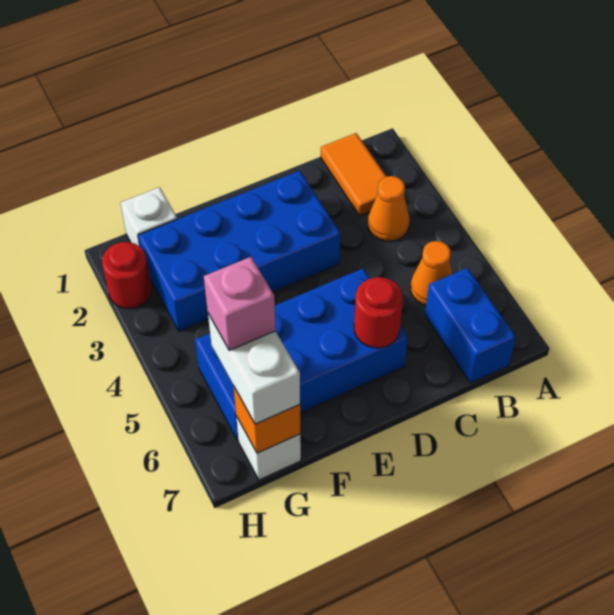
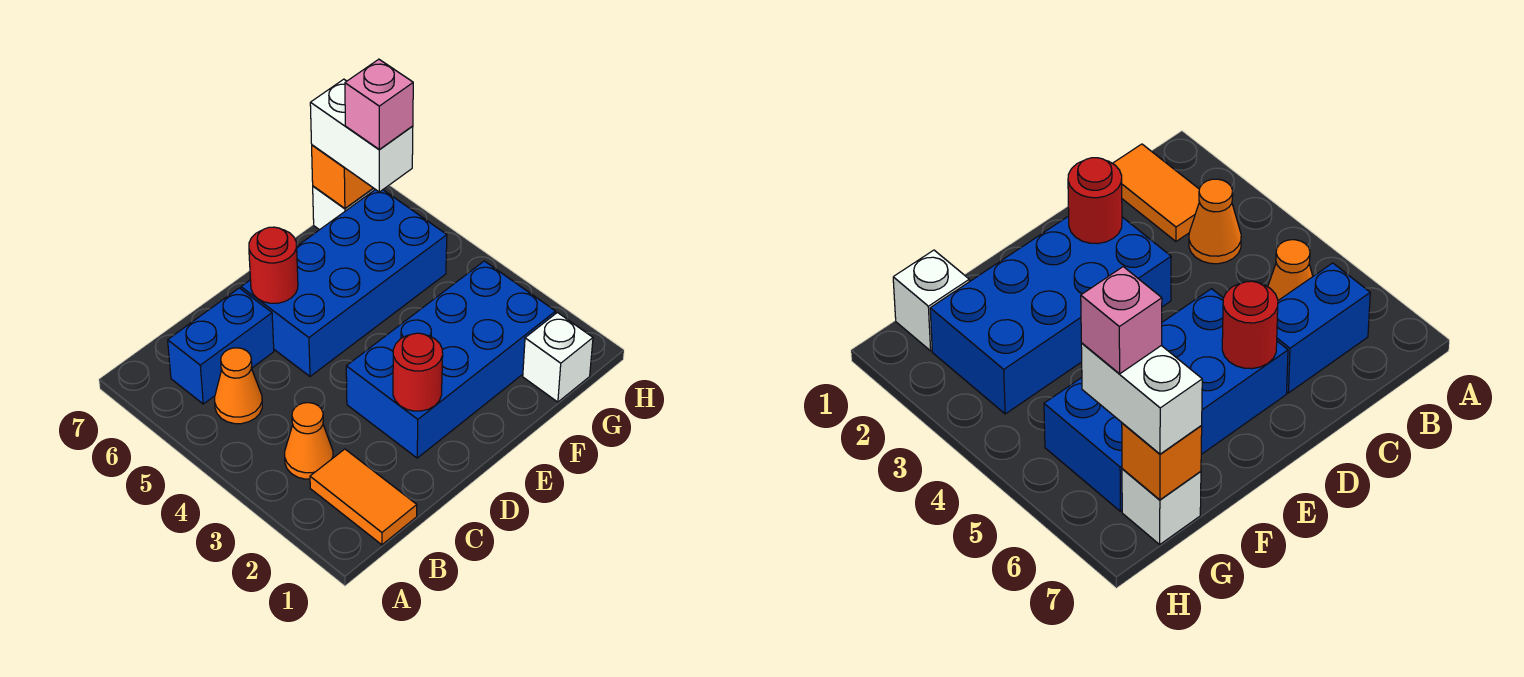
blue brick B6:B7 level 1 -> blue brick B6:C6 level 1
red round brick H2 level 1 -> red round brick D2 level 2

